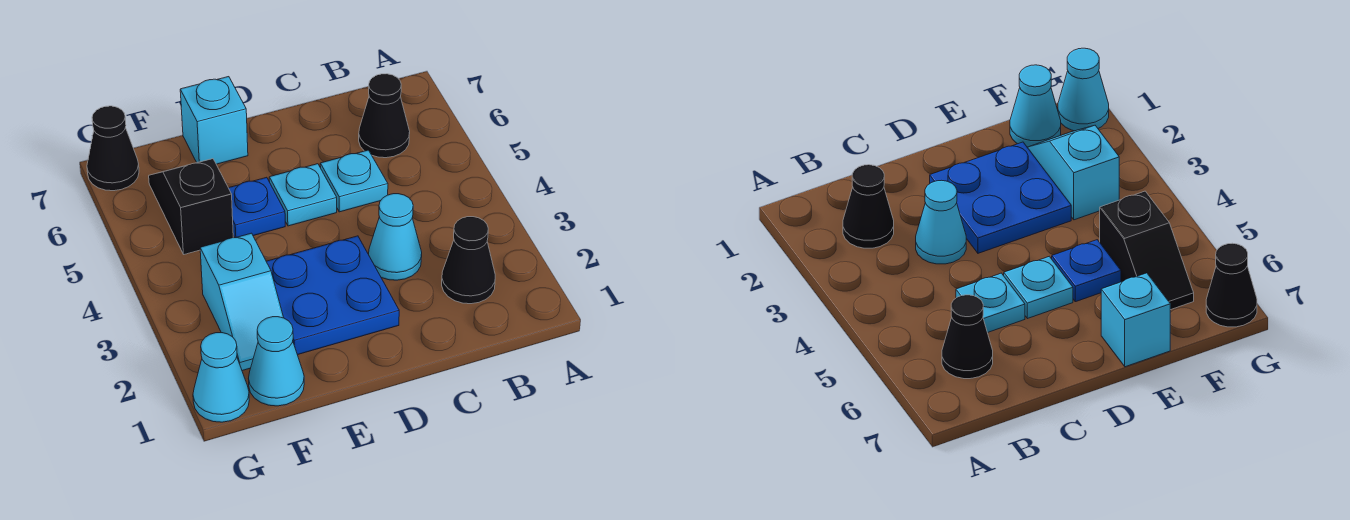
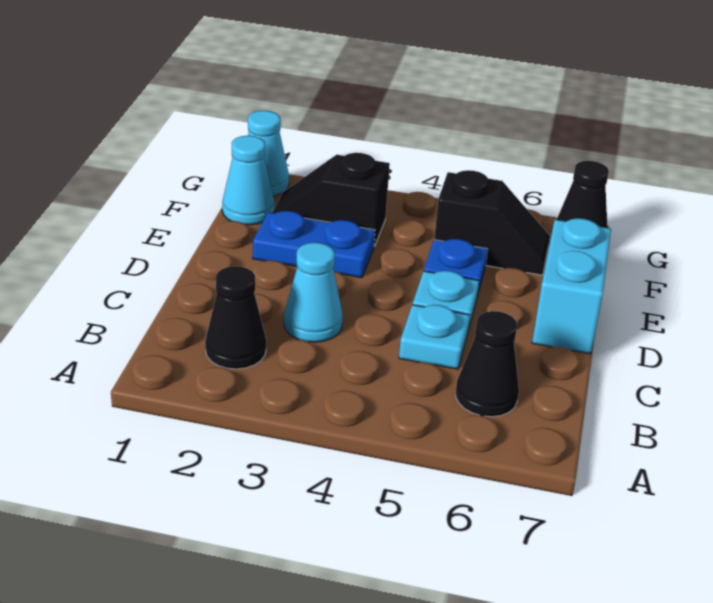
blue plate D2:E3 level 1 -> blue plate E2:E3 level 1
cyan brick E7 level 1 -> cyan brick D7:E7 level 1
cyan slope F2:F3 level 1 top 3 -> black slope F2:F3 level 1 top 3

